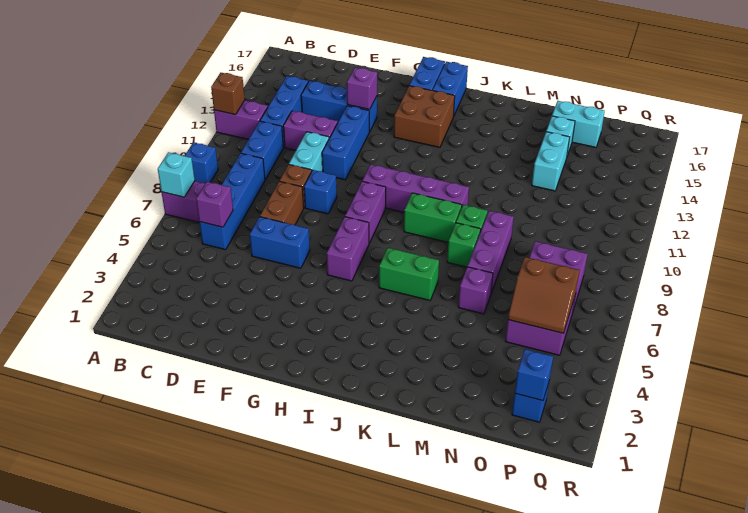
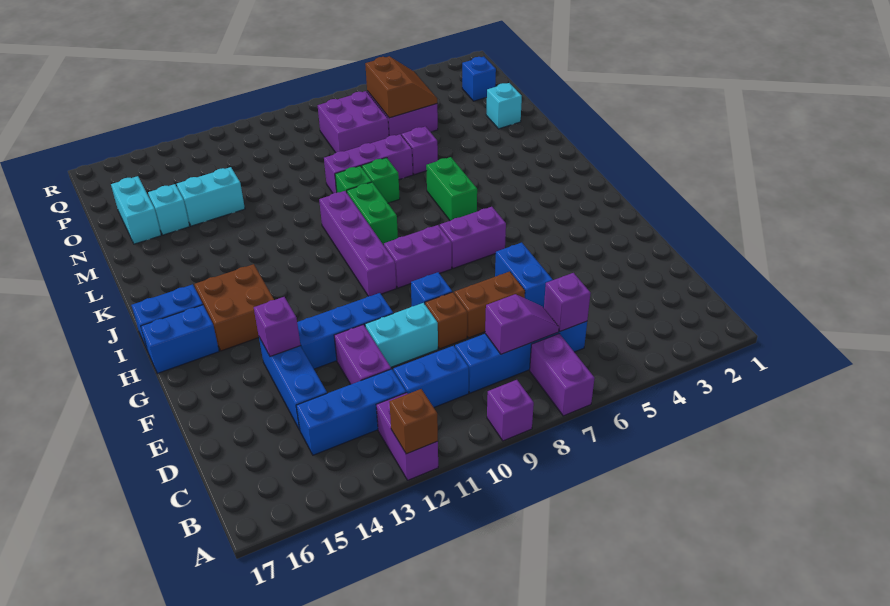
cyan brick A7 level 2 -> cyan brick N2 level 1
blue brick A9 level 1 -> purple brick A9 level 1
none -> purple slope C7:C8 level 2 top 8
blue brick P2 level 2 -> none

